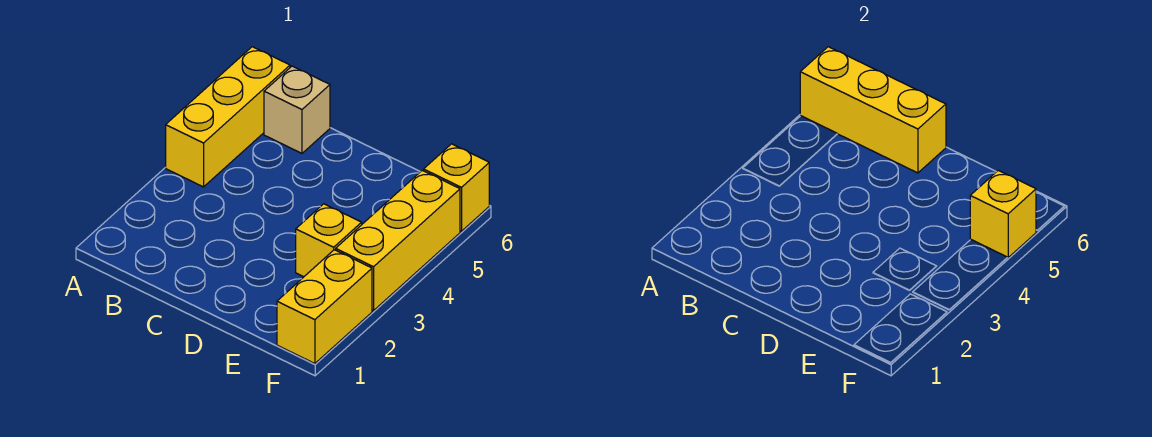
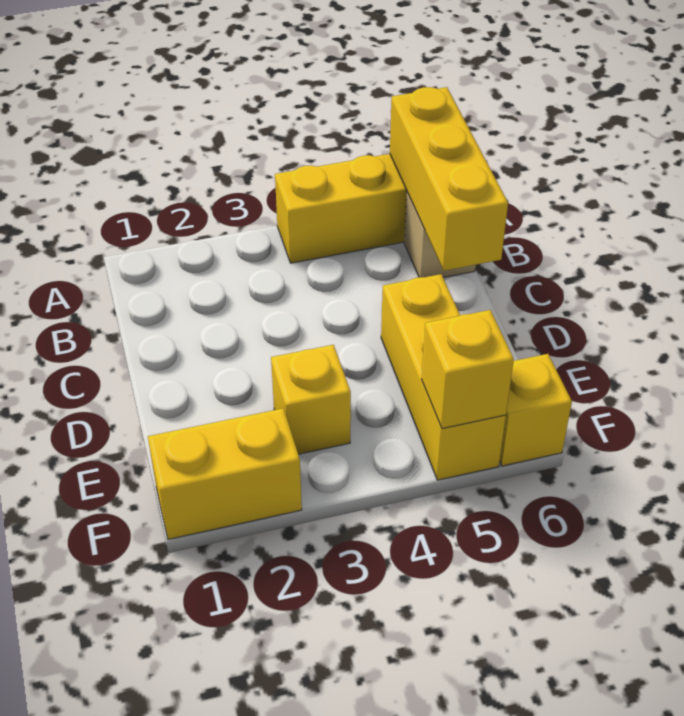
yellow brick F3:F5 level 1 -> yellow brick D5:F5 level 1

